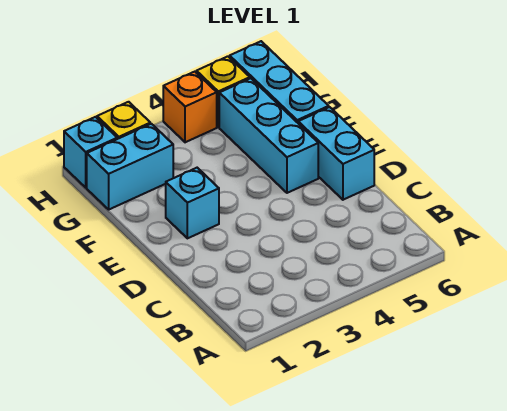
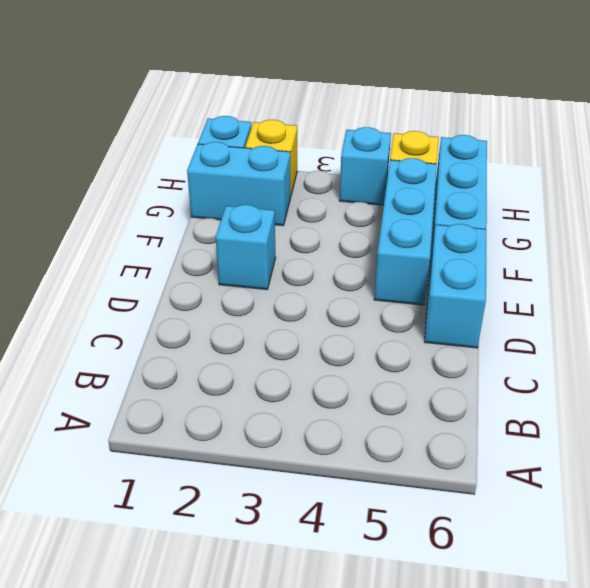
orange brick H4 level 1 -> cyan brick H4 level 1

